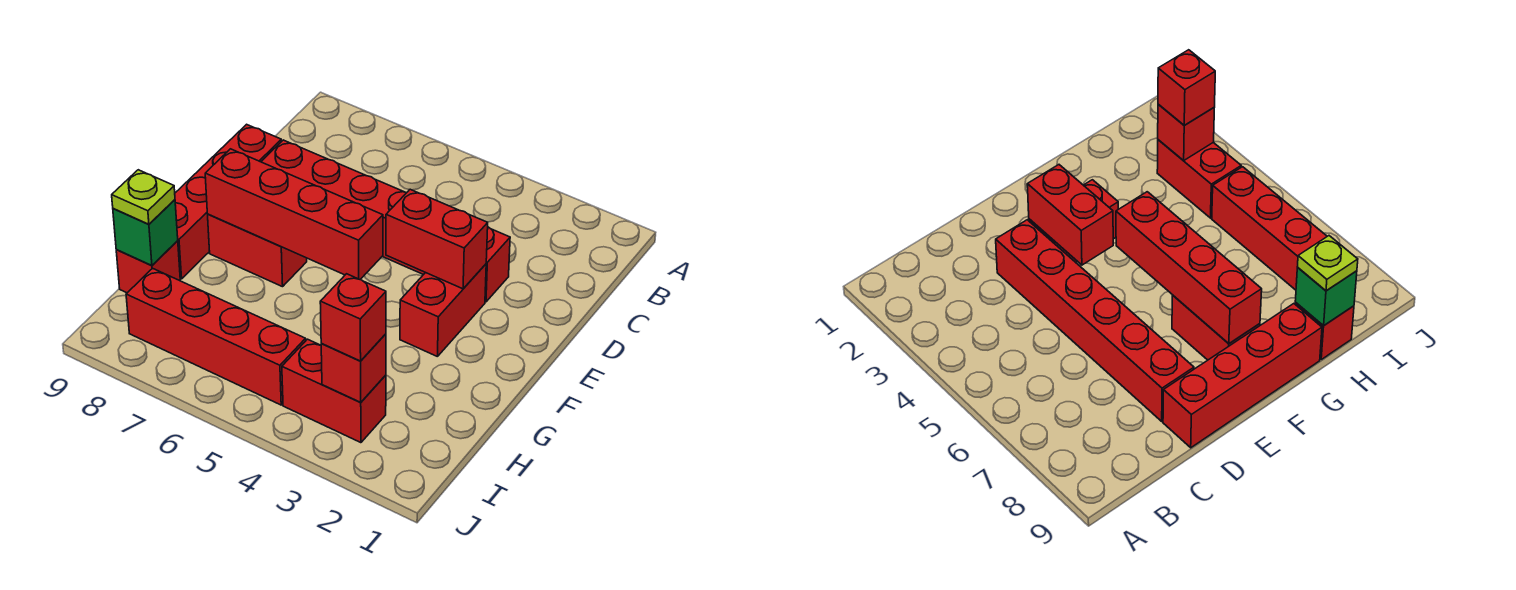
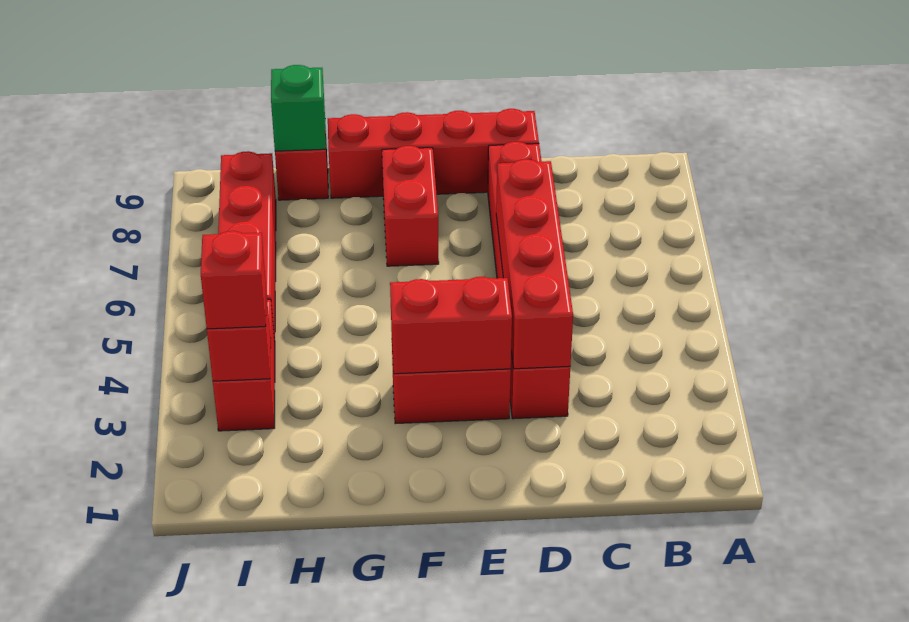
red brick E3:E4 level 2 -> red brick E3:F3 level 2
red brick F5:F8 level 2 -> red brick D3:D6 level 2
lime plate H9 level 3 -> none

